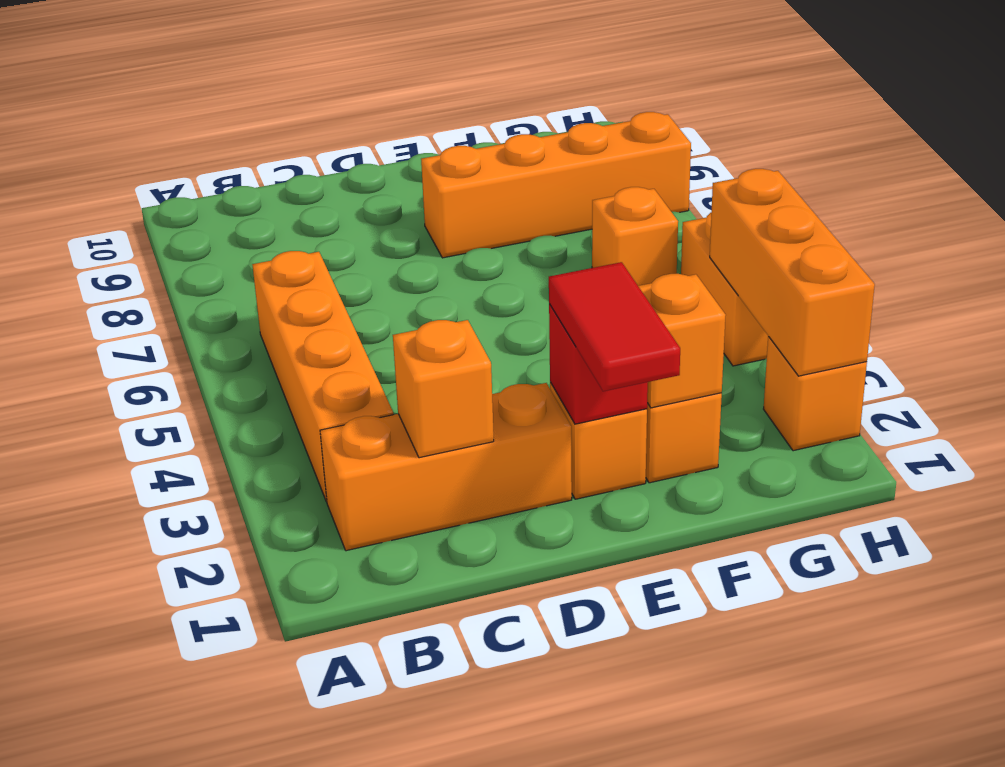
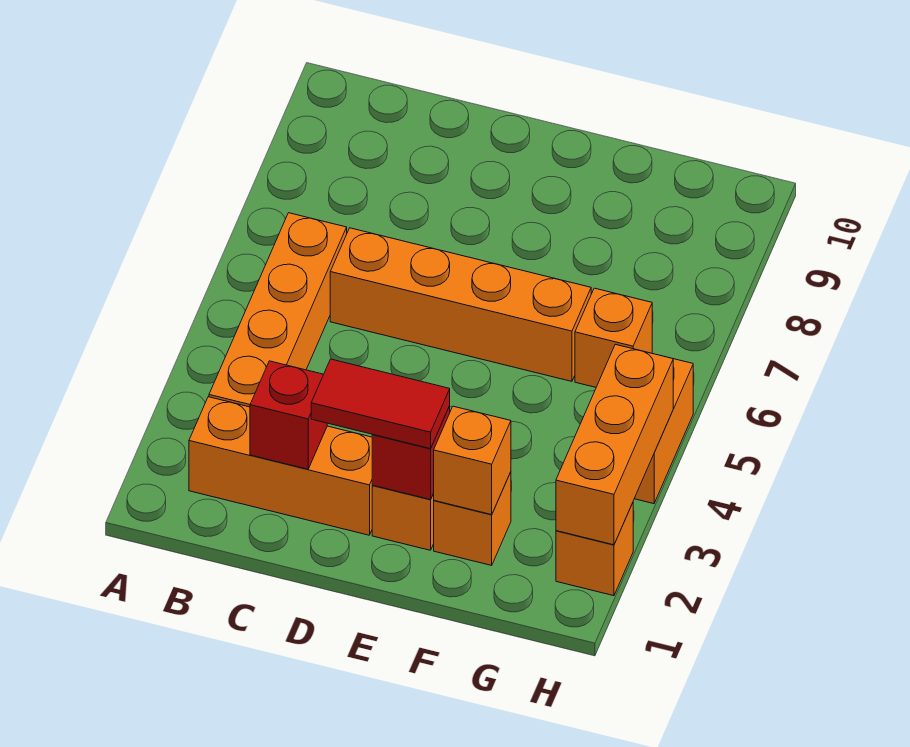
orange brick C2 level 2 -> red brick C2 level 2
red tile E1:E2 level 3 -> red tile D2:E2 level 3
orange brick E8:H8 level 1 -> orange brick C6:F6 level 1

